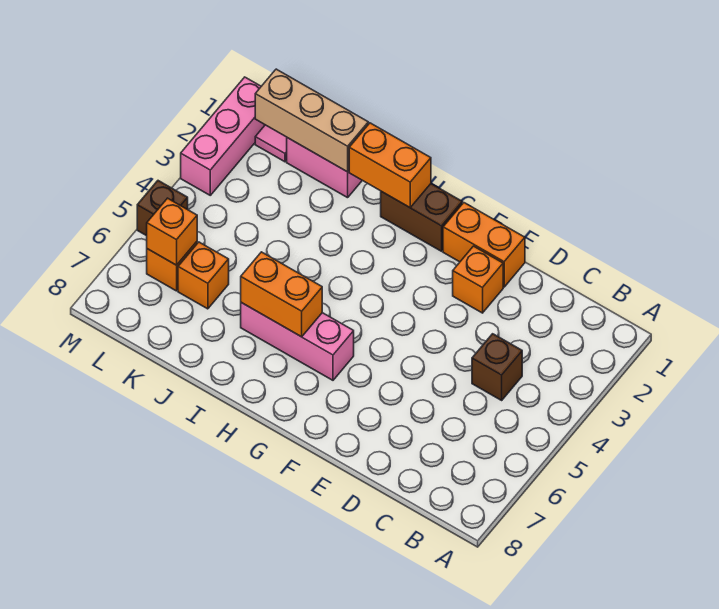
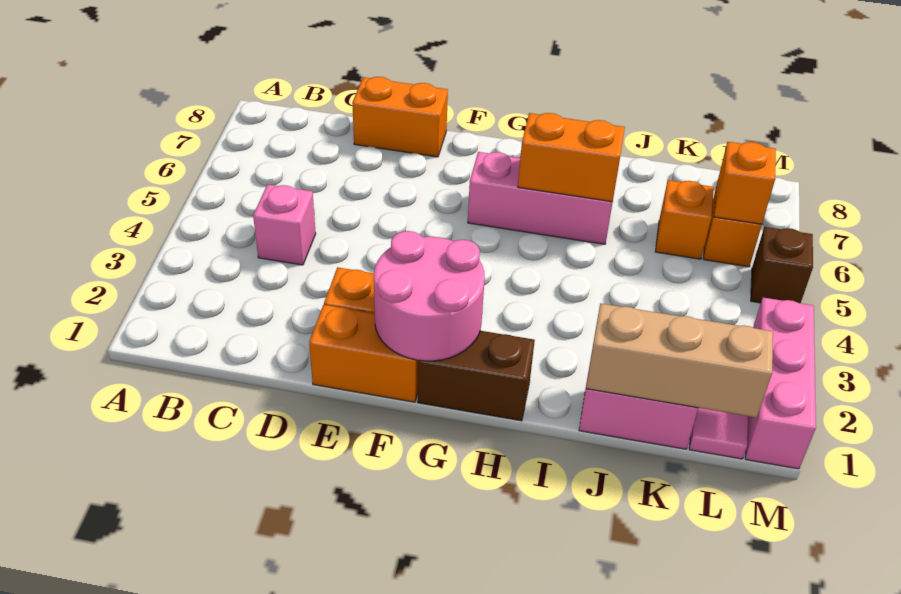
brown brick C4 level 1 -> pink brick C4 level 1
none -> pink round brick F1:G2 level 2
orange brick H1:I1 level 2 -> orange brick D8:E8 level 1

